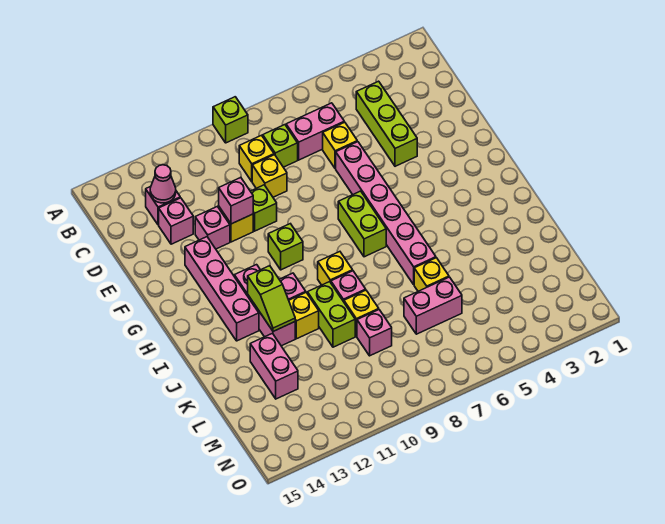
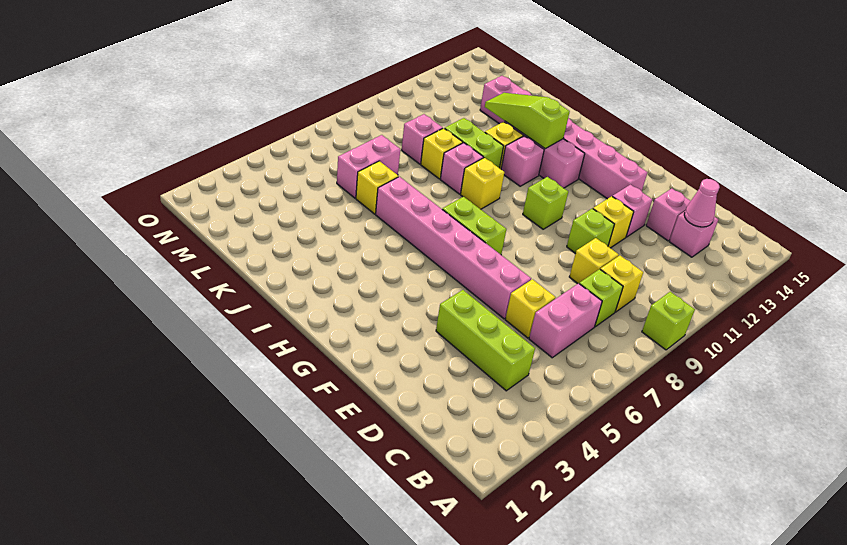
pink brick E11 level 2 -> none
lime slope I12:J12 level 2 top I -> lime slope I12:K12 level 2 top I

